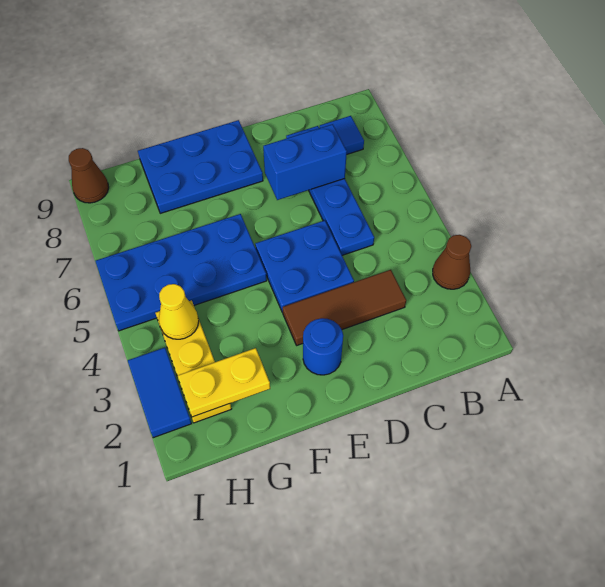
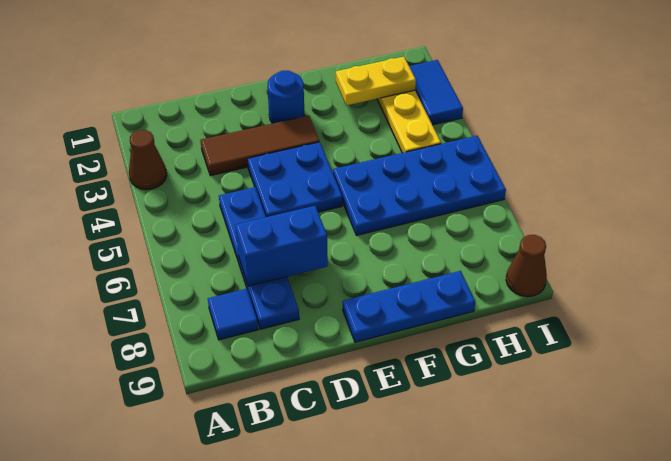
blue plate E8:G9 level 1 -> blue plate E9:G9 level 1
yellow cone H4 level 2 -> none

